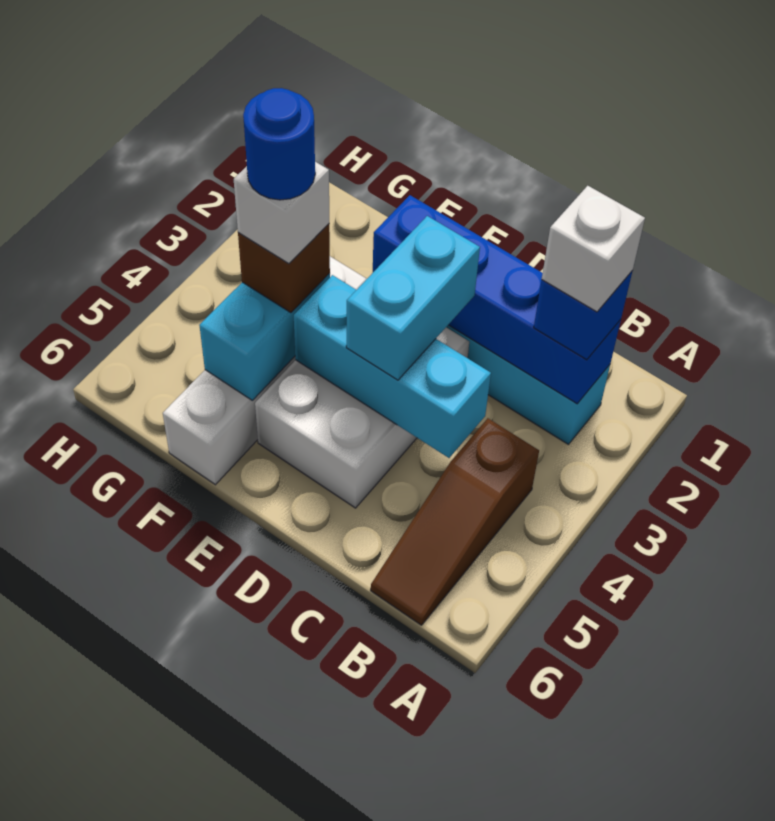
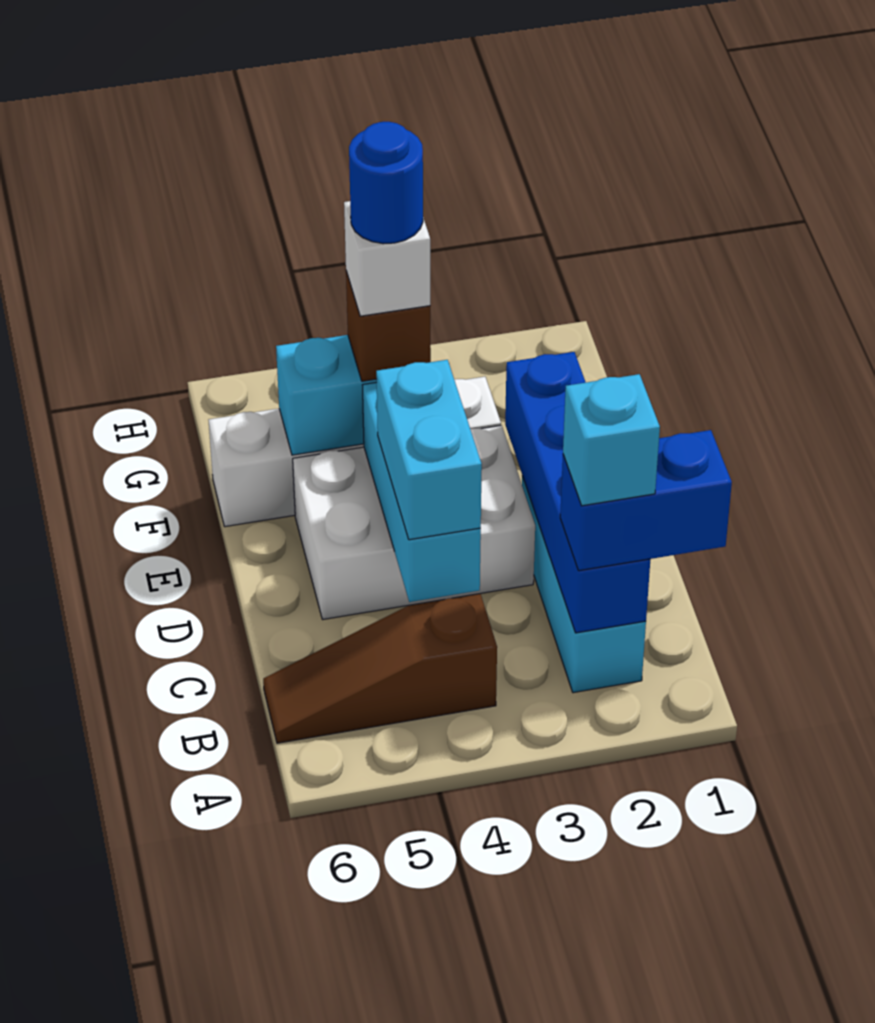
blue brick B2 level 3 -> blue brick B1:B2 level 3
white brick B2 level 4 -> cyan brick B2 level 4
cyan brick D3:D4 level 3 -> cyan brick C4:D4 level 3

